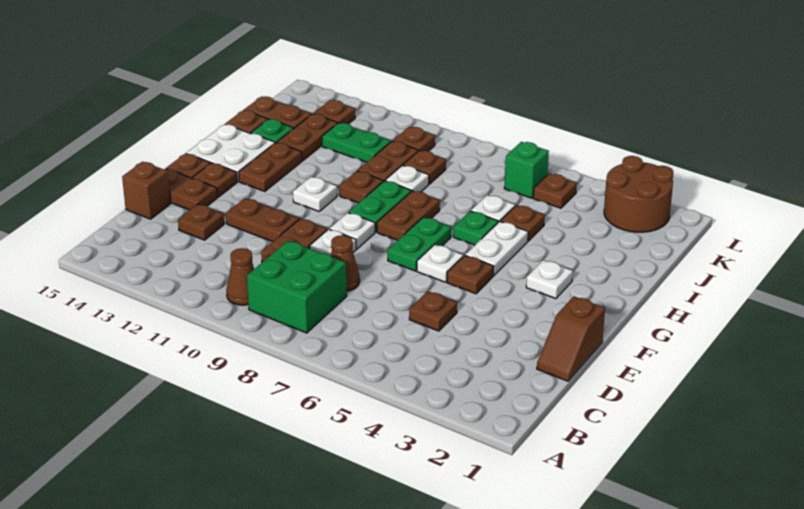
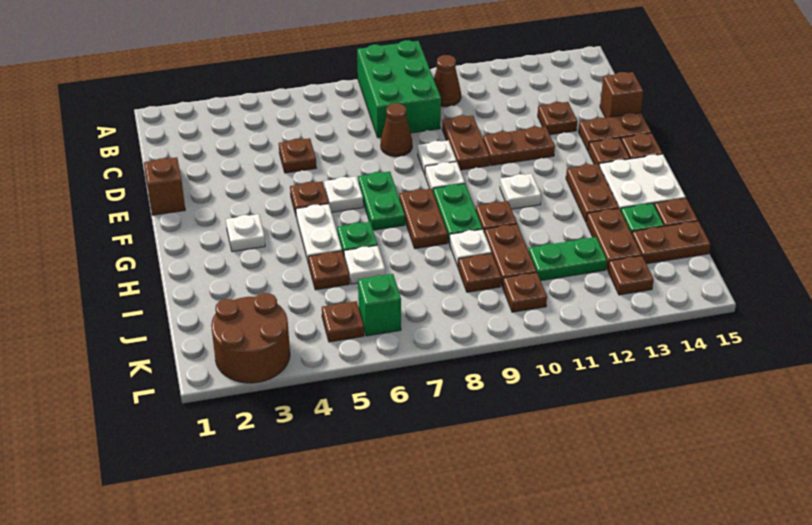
green brick B8:C9 level 1 -> green brick A8:C9 level 1

